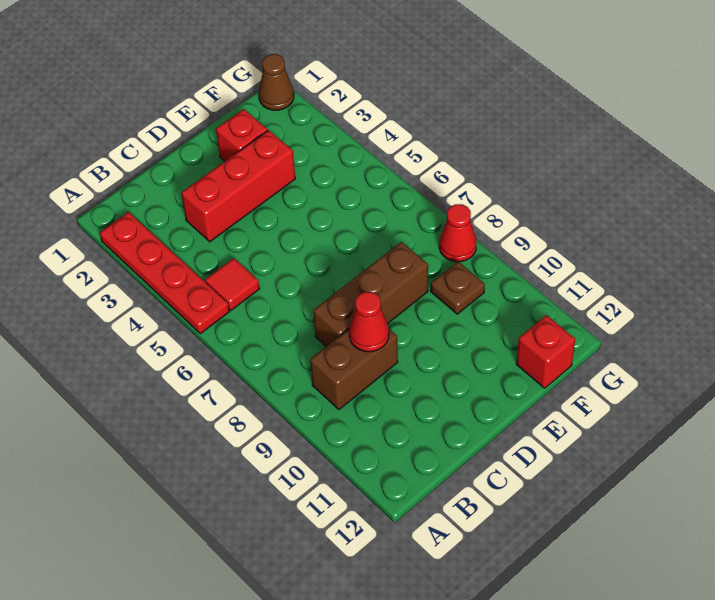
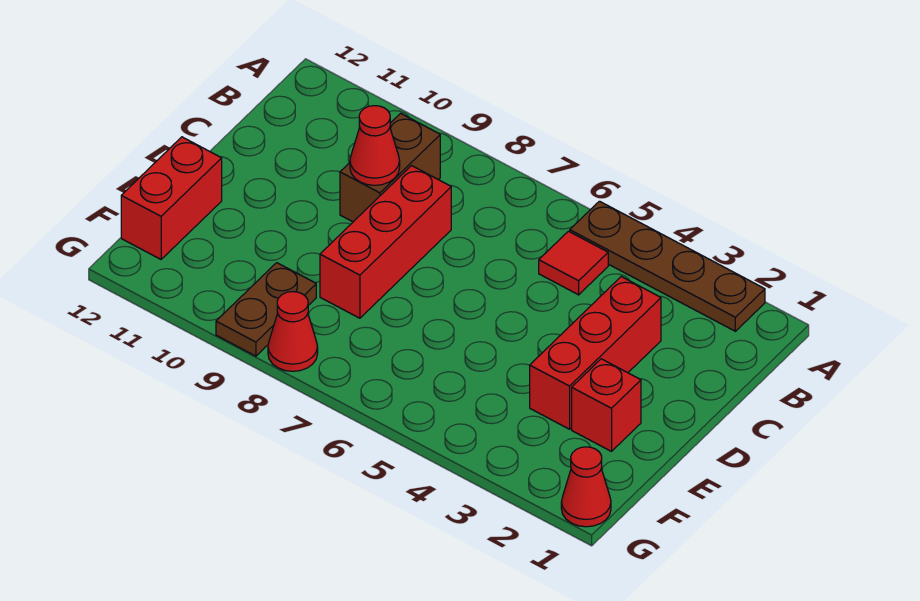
red plate A2:A5 level 1 -> brown plate A2:A5 level 1
brown brick C8:E8 level 1 -> red brick C8:E8 level 1
brown plate F9 level 1 -> brown plate F9:G9 level 1
red brick F12 level 1 -> red brick E12:F12 level 1
brown cone G1 level 1 -> red cone G1 level 1

